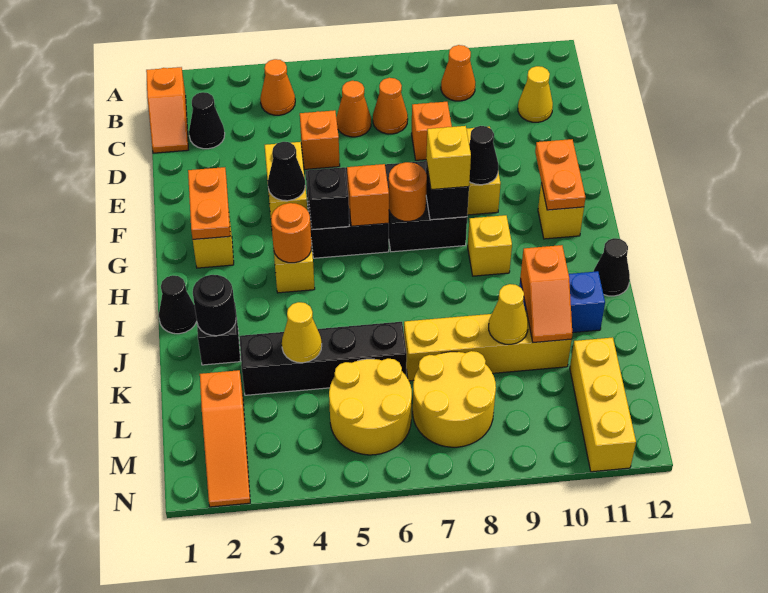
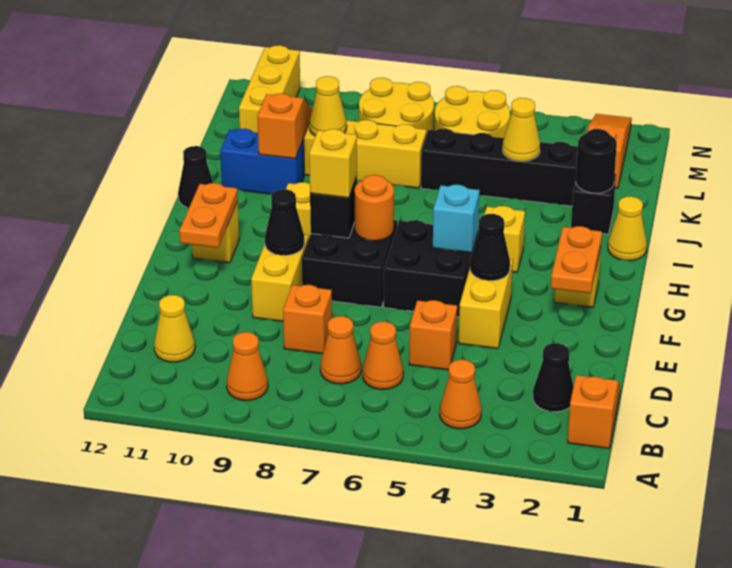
black brick G5 level 2 -> cyan brick G5 level 2
orange brick G6 level 2 -> none
orange round brick H4 level 2 -> none
black cone I1 level 1 -> yellow cone I1 level 1

